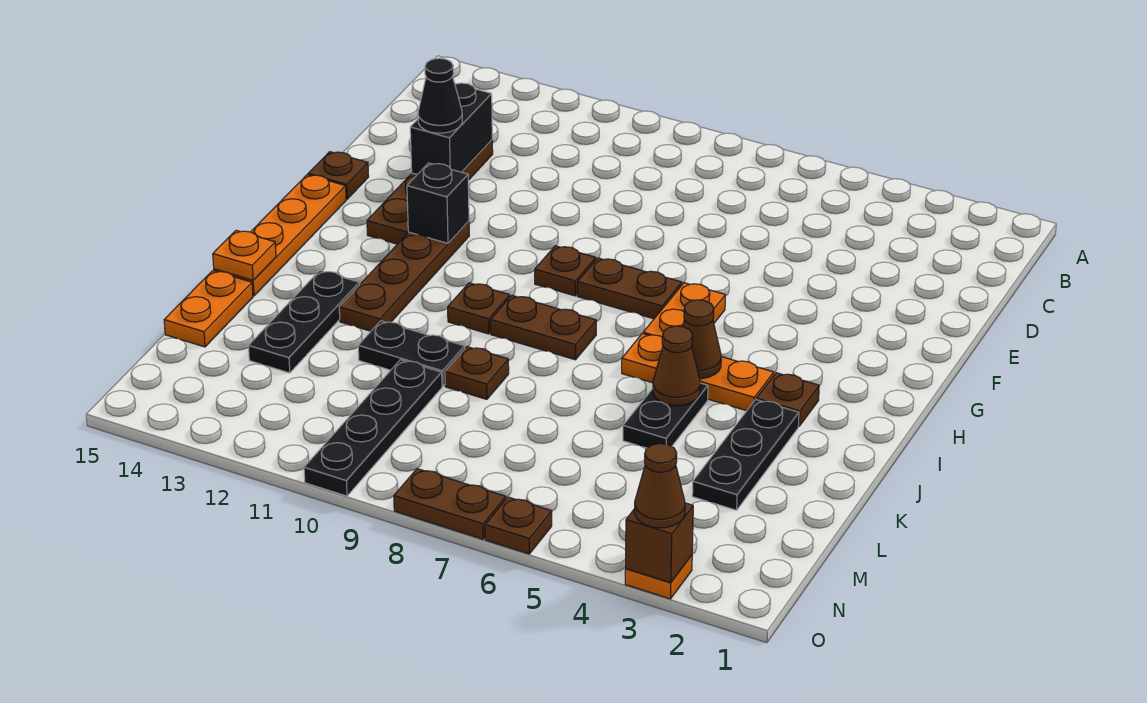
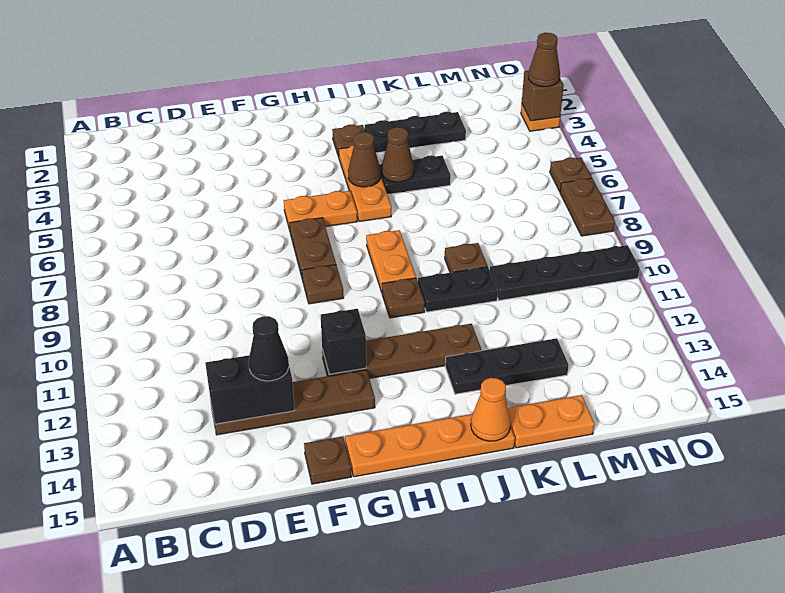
brown plate I8:I9 level 1 -> orange plate I8:I9 level 1
orange plate J15 level 2 -> orange cone J15 level 2
black plate K10:K11 level 1 -> black plate J10:K10 level 1

